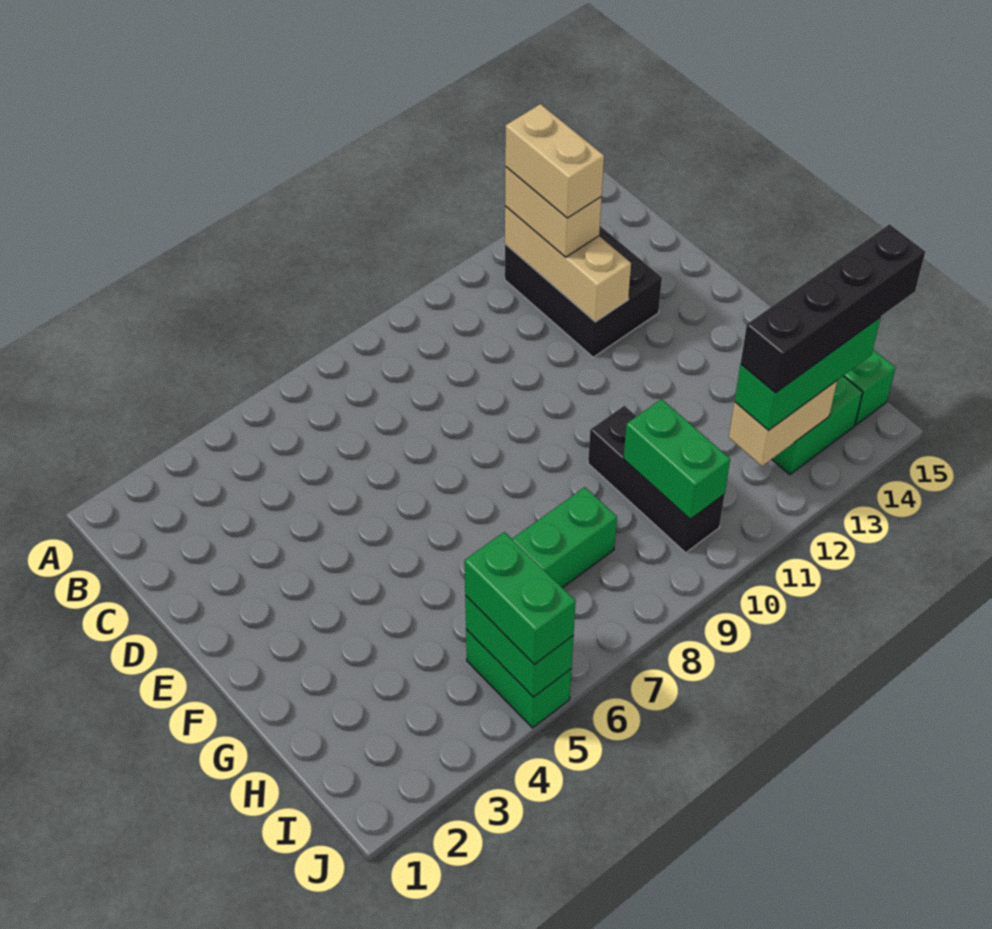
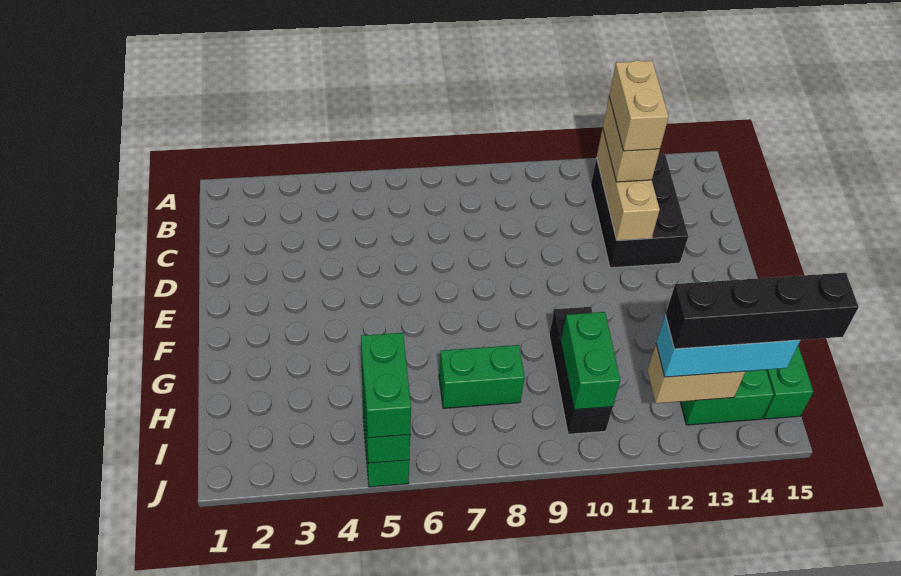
green brick I12:I14 level 3 -> cyan brick I12:I14 level 3

